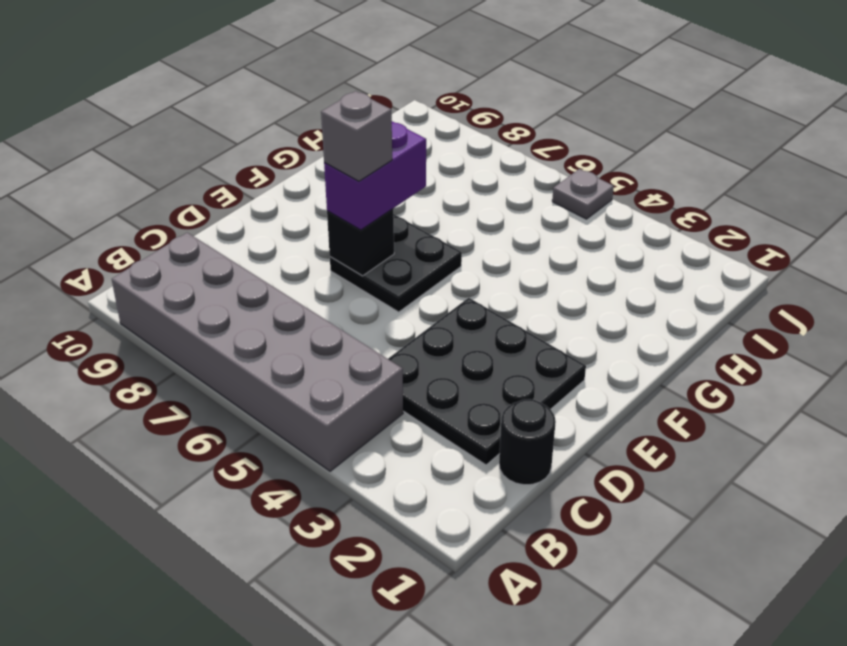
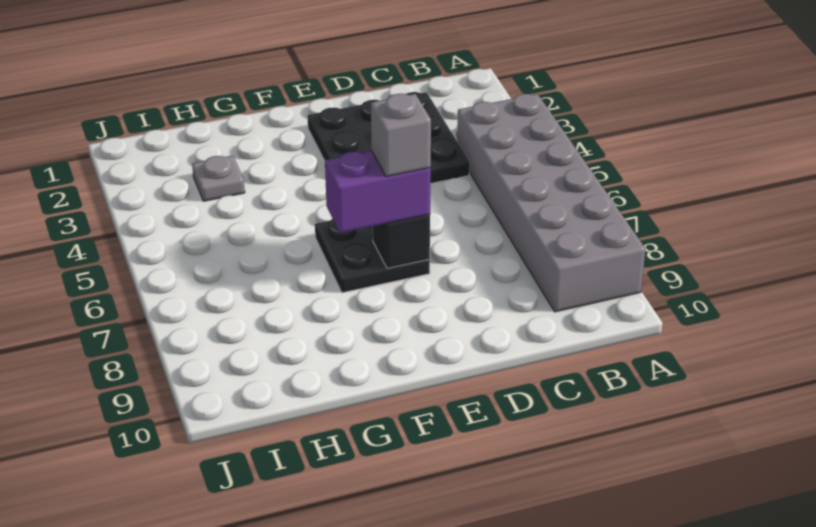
black round brick C1 level 1 -> none
grey plate J5 level 1 -> grey plate H3 level 1

